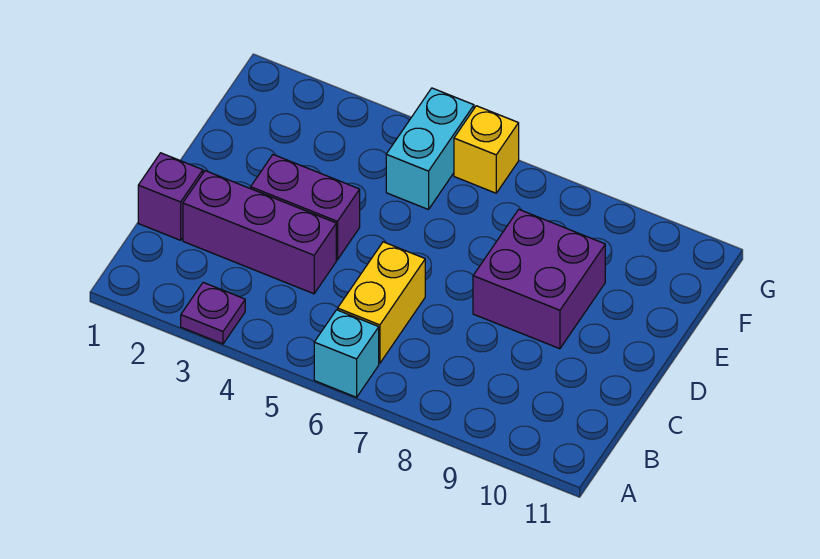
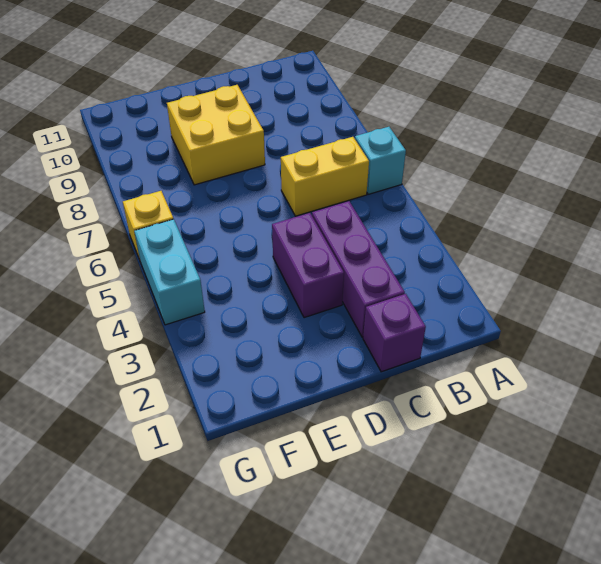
purple plate A3 level 1 -> none
purple brick D8:E9 level 1 -> yellow brick D8:E9 level 1
cyan brick F5:G5 level 1 -> cyan brick G4:G5 level 1

